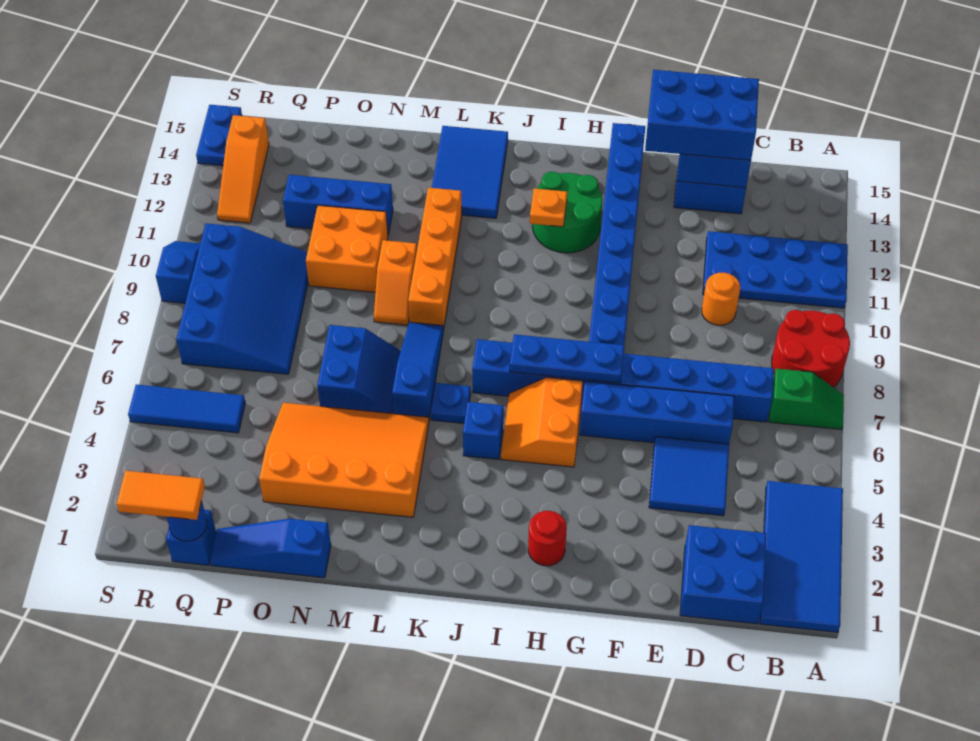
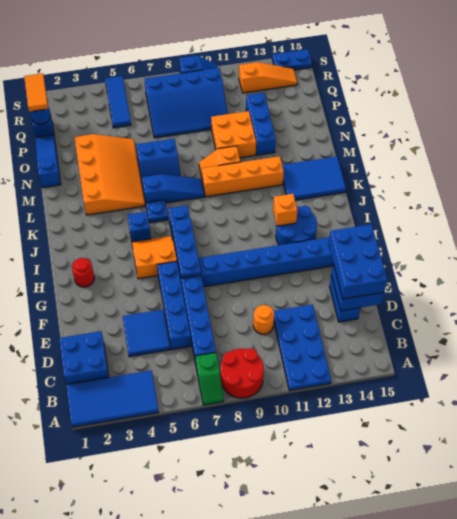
green round brick H12:I13 level 1 -> blue round brick H12:I13 level 1
orange plate I12 level 2 -> orange brick I12 level 2
orange slope R12:R14 level 1 top 14 -> orange slope R12:R14 level 1 top 12

